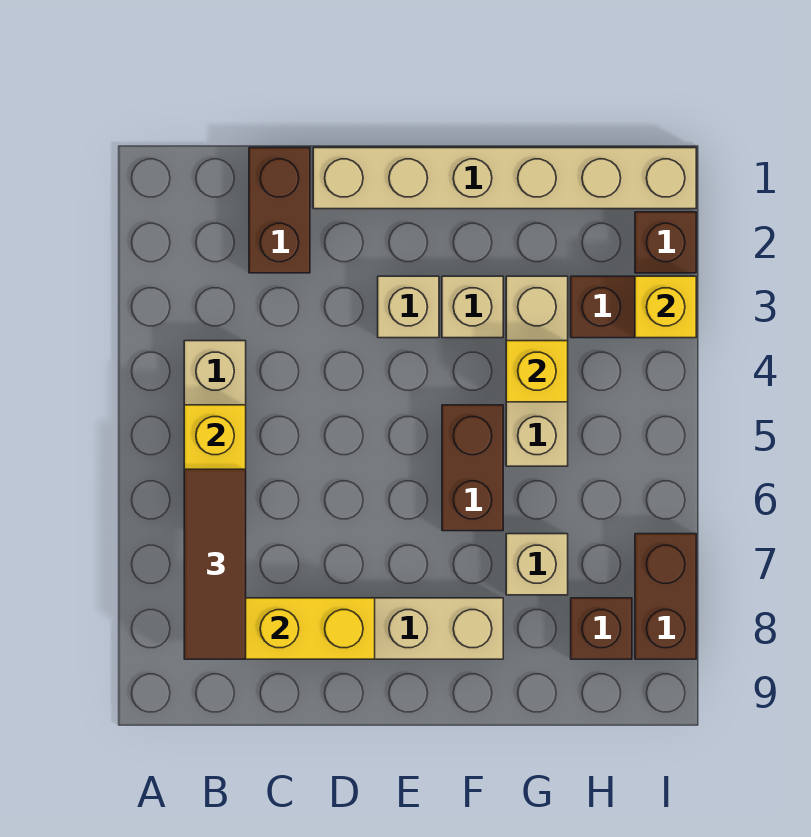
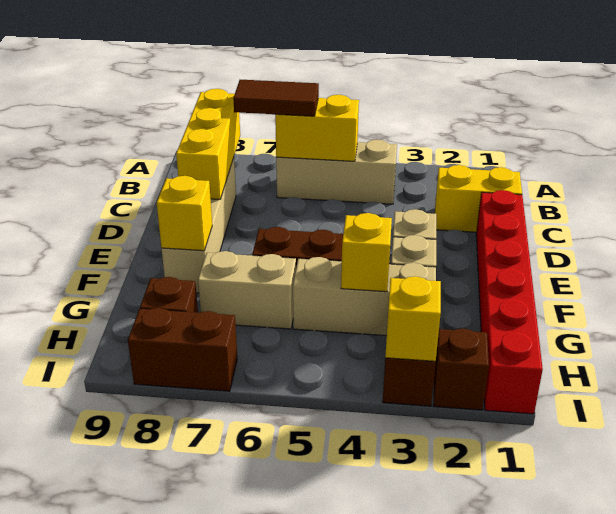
brown tile B6:B8 level 3 -> brown tile B6:B7 level 3
brown brick C1:C2 level 1 -> yellow brick C1:C2 level 1
tan brick D1:I1 level 1 -> red brick D1:I1 level 1
none -> yellow brick F8 level 2
tan brick G7 level 1 -> tan brick G6:G7 level 1

